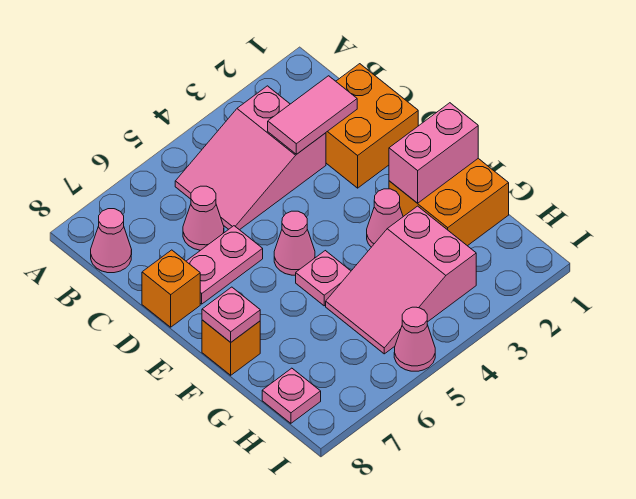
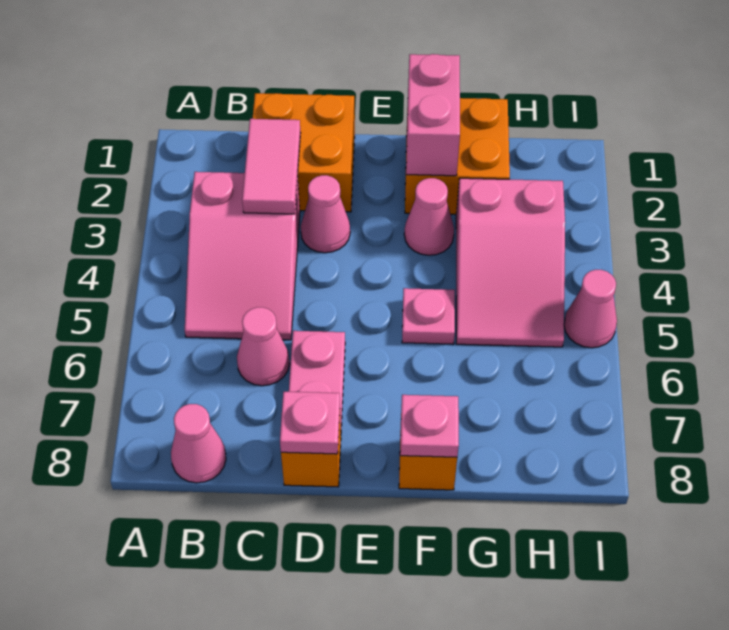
pink cone E5 level 1 -> pink cone D3 level 1
pink plate H8 level 1 -> pink plate D8 level 2

